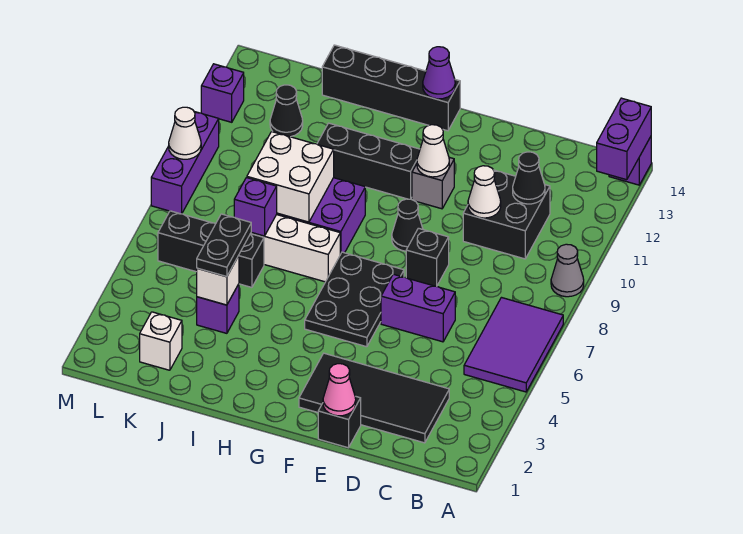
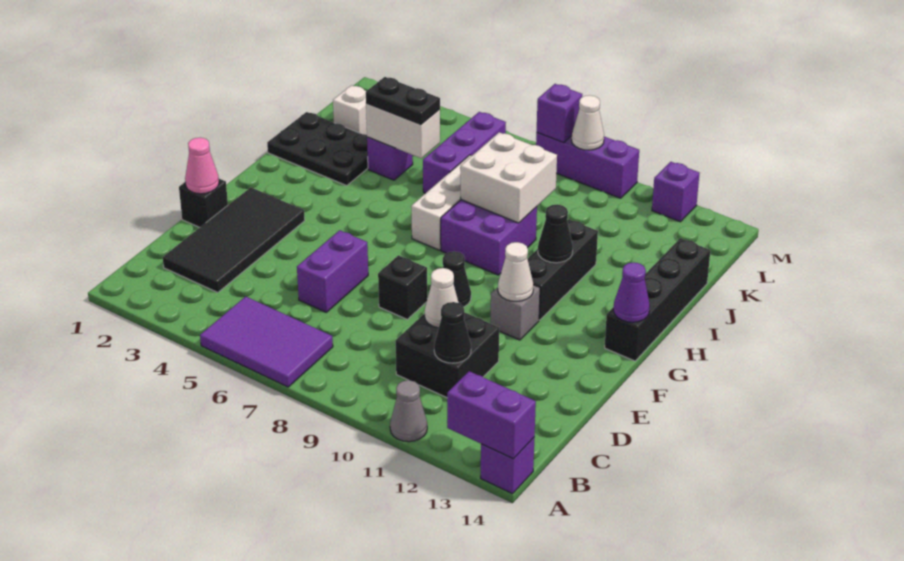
grey cone A9 level 1 -> grey cone A11 level 1
black plate F5:G7 level 1 -> black plate I1:J3 level 1
white brick J4 level 2 -> white brick J4:J5 level 2
black brick J6:L6 level 1 -> purple brick J6:L6 level 1
purple brick J7 level 2 -> purple brick M8 level 2
black cone K12 level 1 -> black cone H11 level 2

